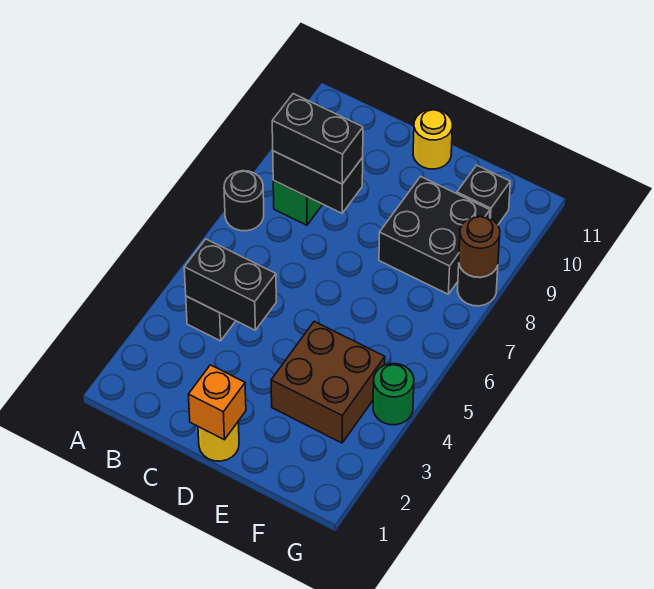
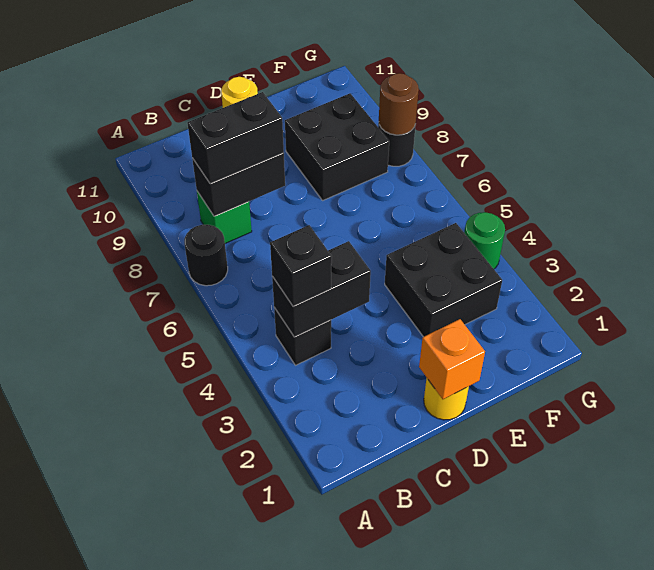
brown brick E3:F4 level 1 -> black brick E3:F4 level 1
black brick F10 level 1 -> black brick B4 level 3

